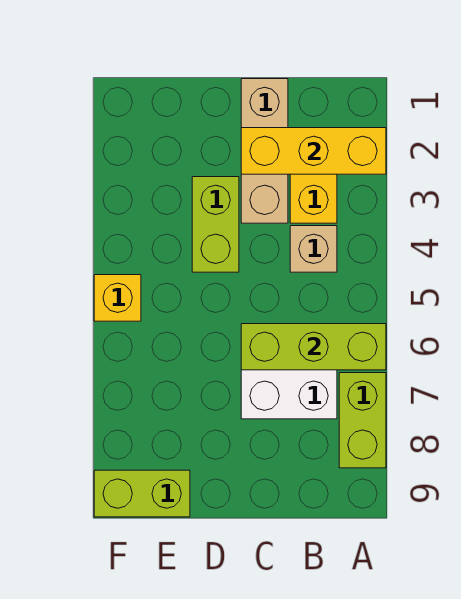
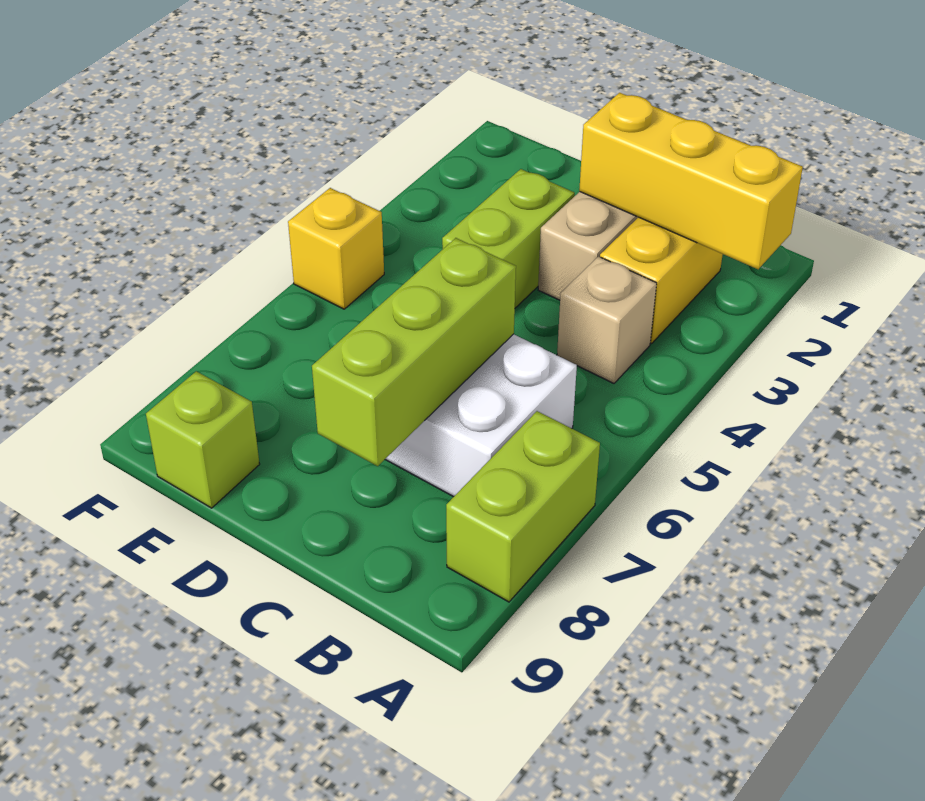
lime brick A6:C6 level 2 -> lime brick C6:C8 level 2
lime brick E9:F9 level 1 -> lime brick E9 level 1

